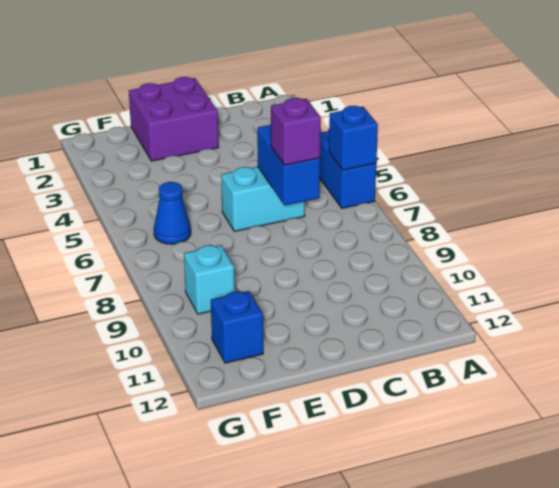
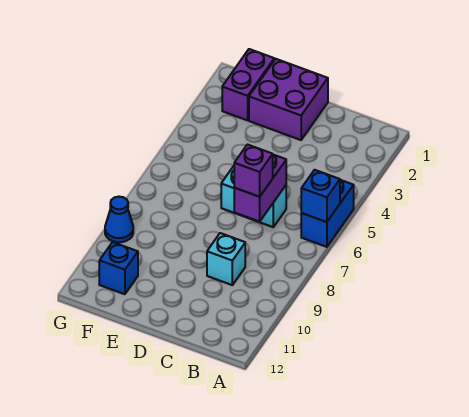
blue brick C6:C7 level 2 -> purple brick C6:C7 level 2
none -> purple brick F1:F2 level 1
blue cone F6 level 1 -> blue cone G9 level 1
cyan brick F9 level 1 -> cyan brick C9 level 1

